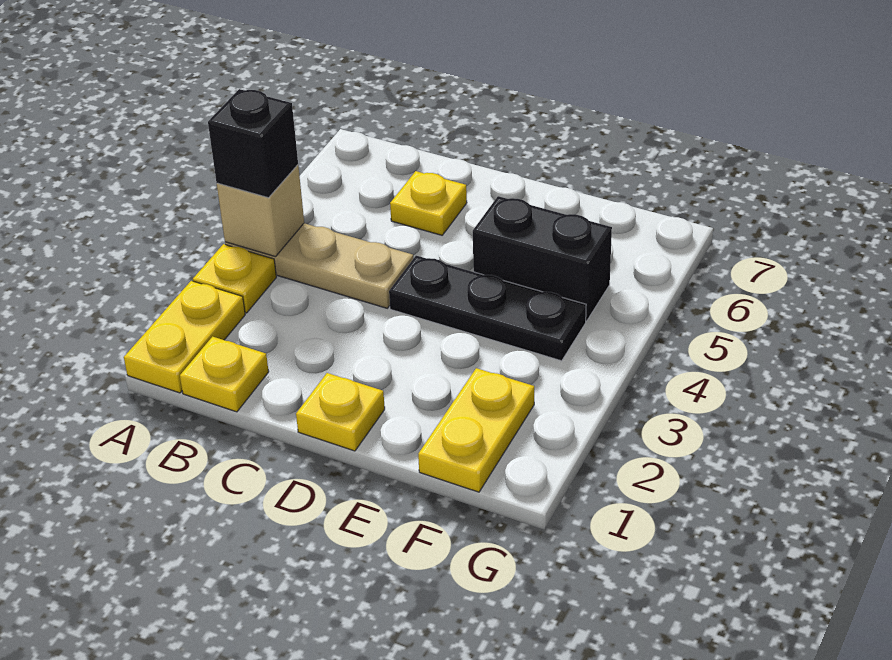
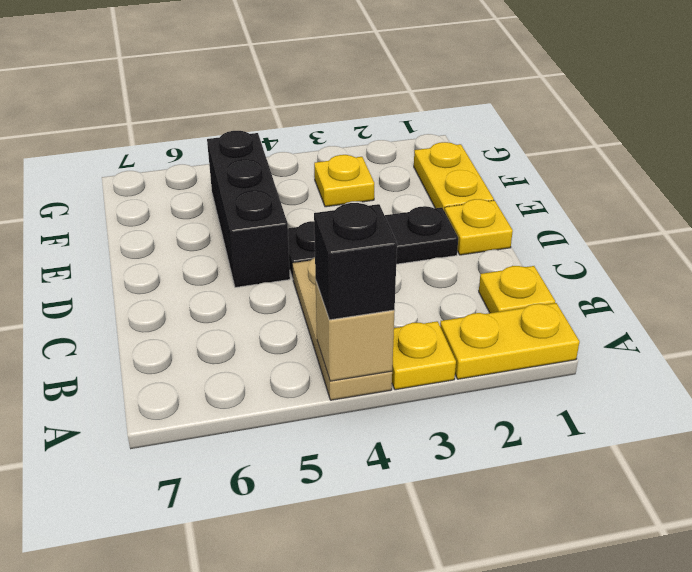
yellow plate C6 level 1 -> yellow plate F3 level 1
black plate D4:F4 level 1 -> black plate D2:D4 level 1
black brick E5:F5 level 1 -> black brick D5:F5 level 1
yellow plate F1:F2 level 1 -> yellow plate E1:F1 level 1

